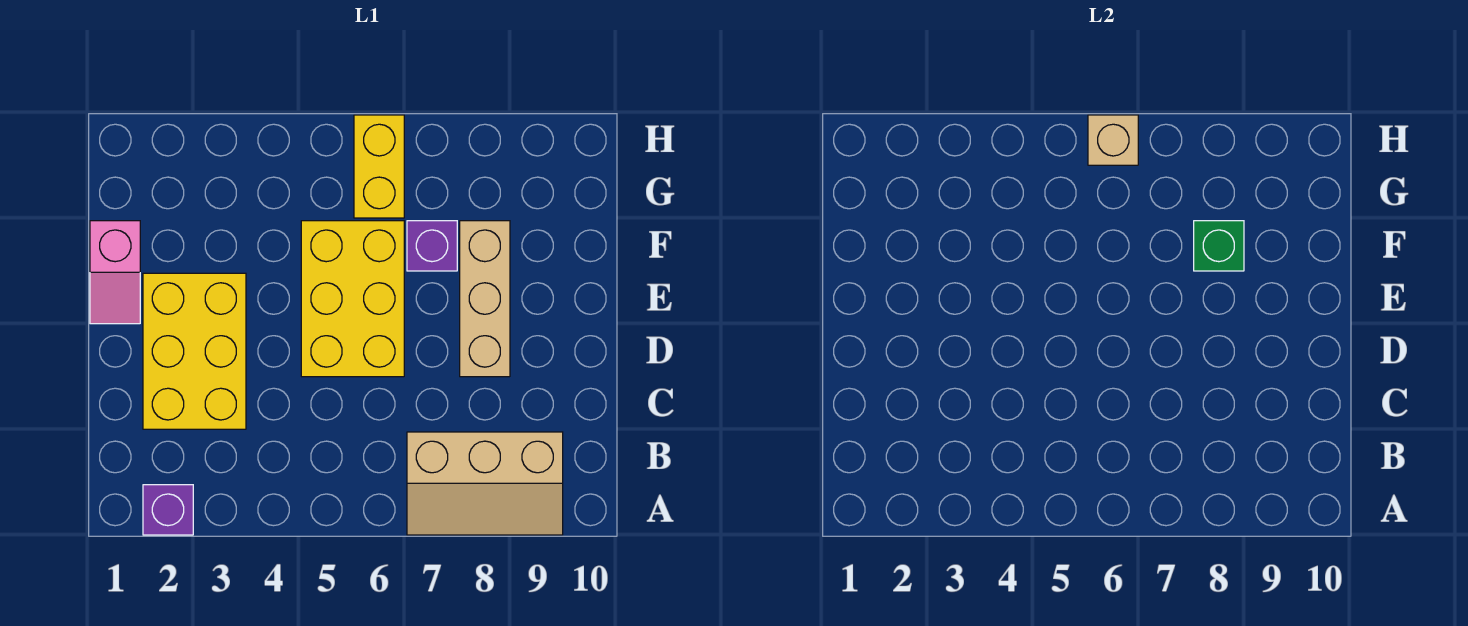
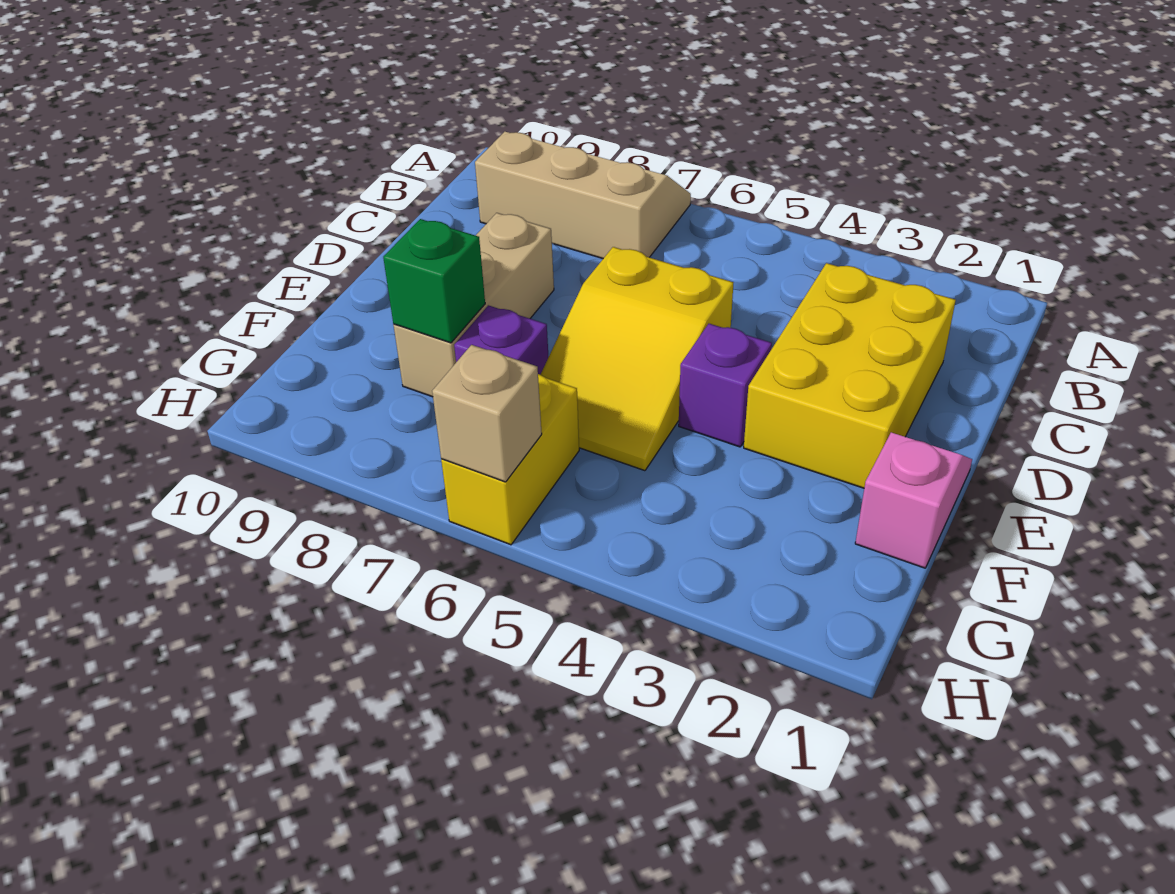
purple brick A2 level 1 -> purple brick E4 level 1
yellow brick D5:F6 level 1 -> yellow slope D5:F6 level 1 top D

